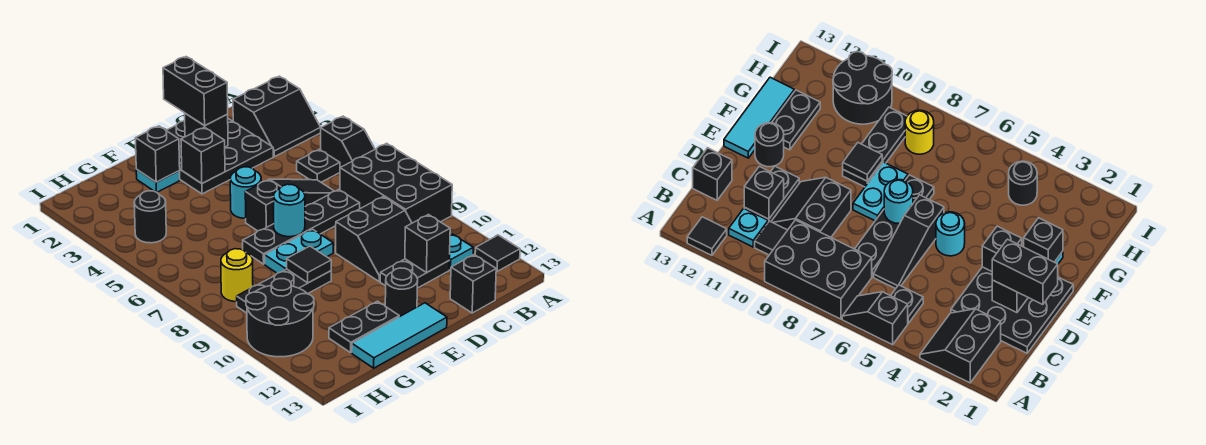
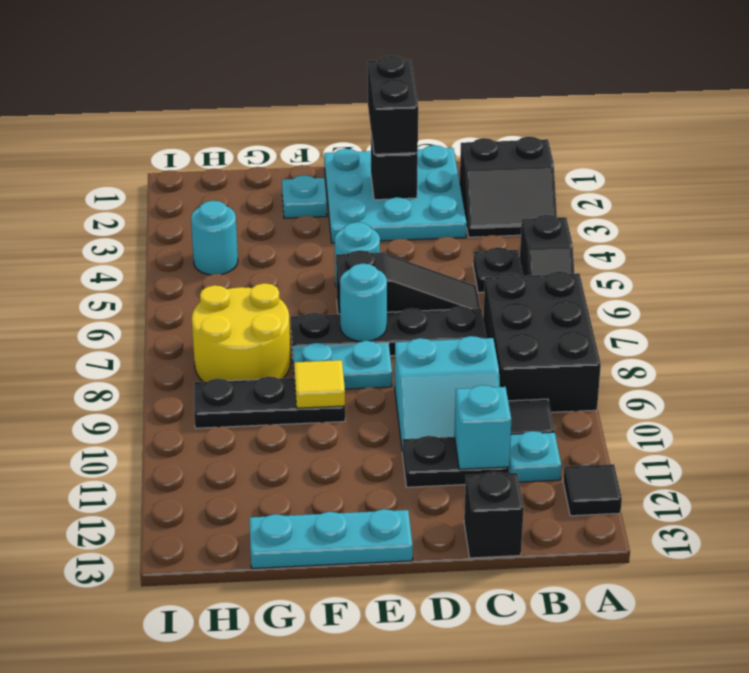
black plate C1:E3 level 1 -> cyan plate C1:E3 level 1
black slope C9:D10 level 1 top 9 -> cyan slope C9:D10 level 1 top 9
black brick C11 level 2 -> cyan brick C11 level 2
black brick E3 level 2 -> none
black round brick E12 level 1 -> none
cyan tile E13:G13 level 1 -> cyan plate E13:G13 level 1
black brick F2 level 2 -> none
black tile F9 level 2 -> yellow tile F9 level 2
black plate F12:G12 level 1 -> none
black round brick H4 level 1 -> cyan round brick H4 level 1
yellow round brick H8 level 1 -> yellow round brick G7:H8 level 1
black round brick H10:I11 level 1 -> none

